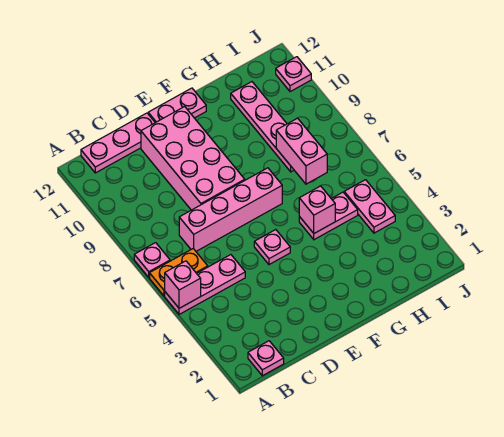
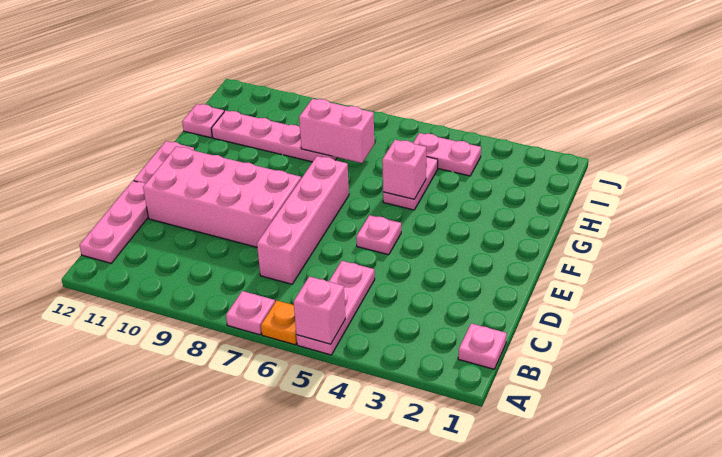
orange plate A6:B6 level 1 -> orange plate A6 level 1
pink plate J11 level 1 -> pink plate H12 level 1

